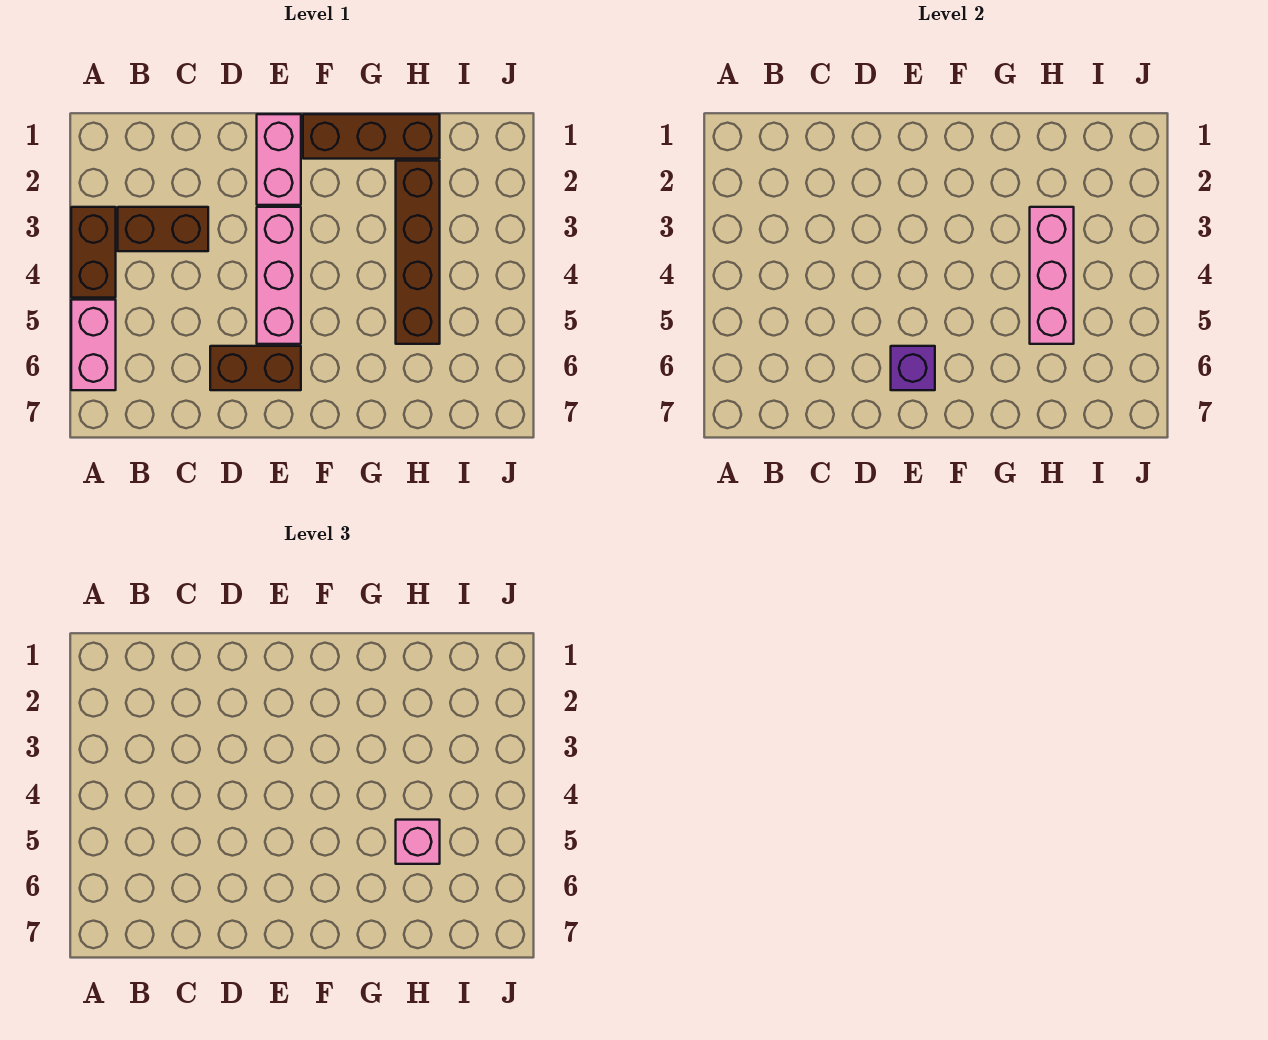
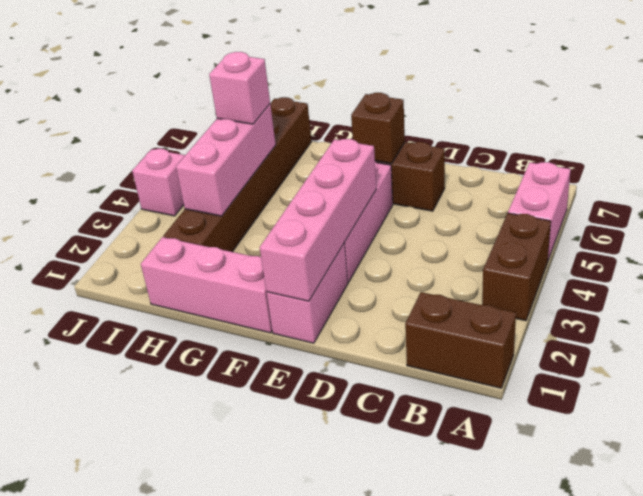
brown brick B3:C3 level 1 -> brown brick A1:B1 level 1
none -> pink brick E1:E4 level 2
purple brick E6 level 2 -> brown brick E6 level 2
brown brick F1:H1 level 1 -> pink brick F1:H1 level 1
brown brick H2:H5 level 1 -> brown brick H2:H7 level 1
none -> pink brick J4 level 1

